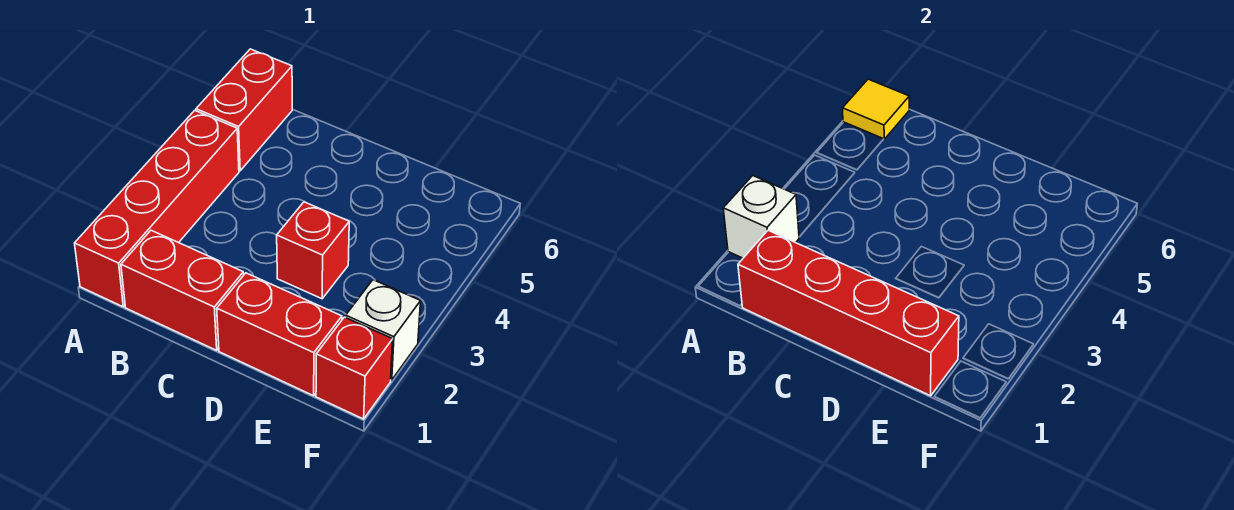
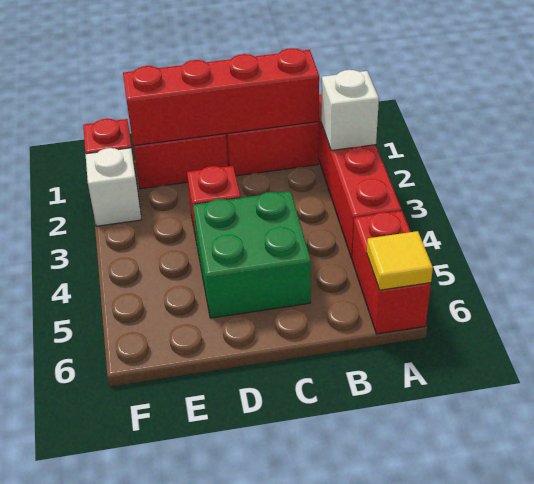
none -> green brick C4:D5 level 1

